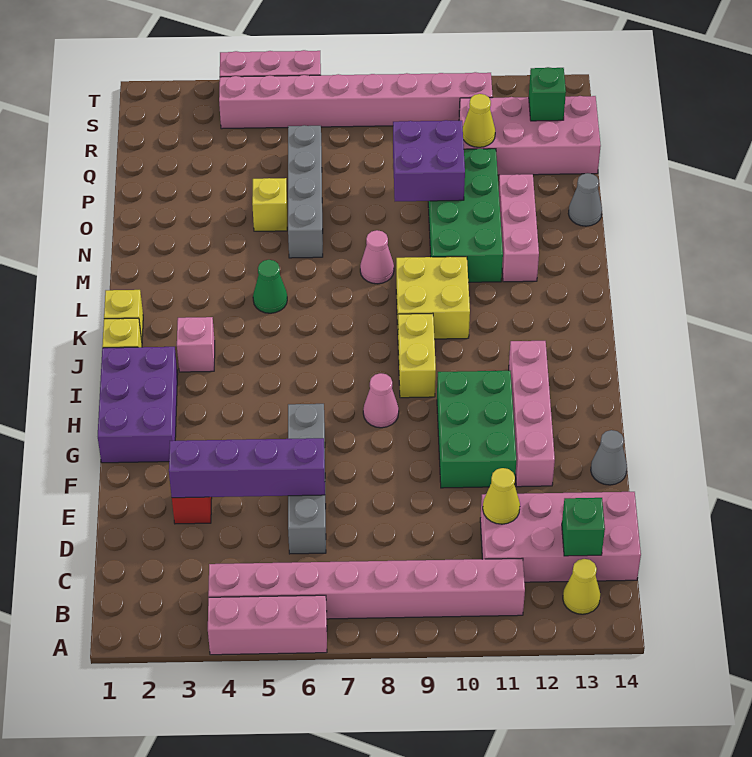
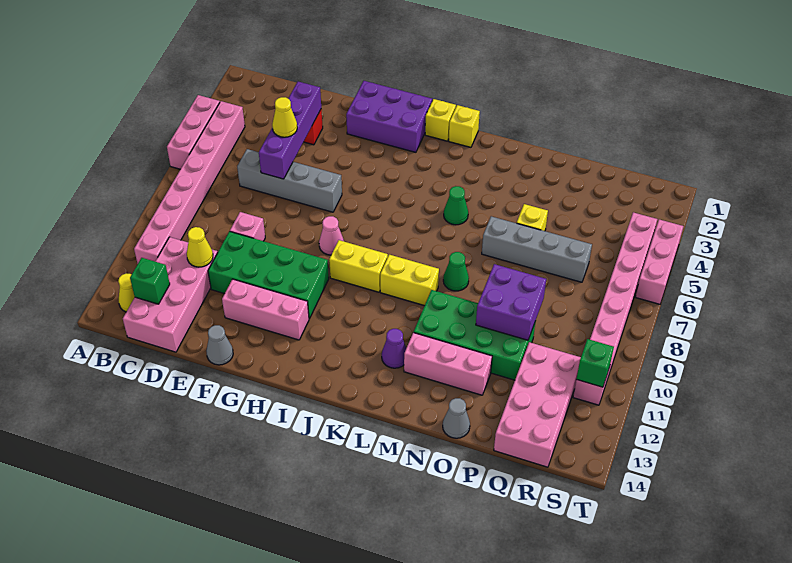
green brick F10:H11 level 1 -> green brick E10:H11 level 1
pink brick F12:I12 level 1 -> pink brick F12:H12 level 1
pink brick J3 level 1 -> pink brick E9 level 1
yellow brick K9:L10 level 1 -> yellow brick K9:L9 level 1
none -> purple cone L12 level 1
pink cone M8 level 1 -> green cone M8 level 1
yellow cone Q11 level 2 -> yellow cone E5 level 3
green brick R13 level 2 -> green brick S11 level 2

